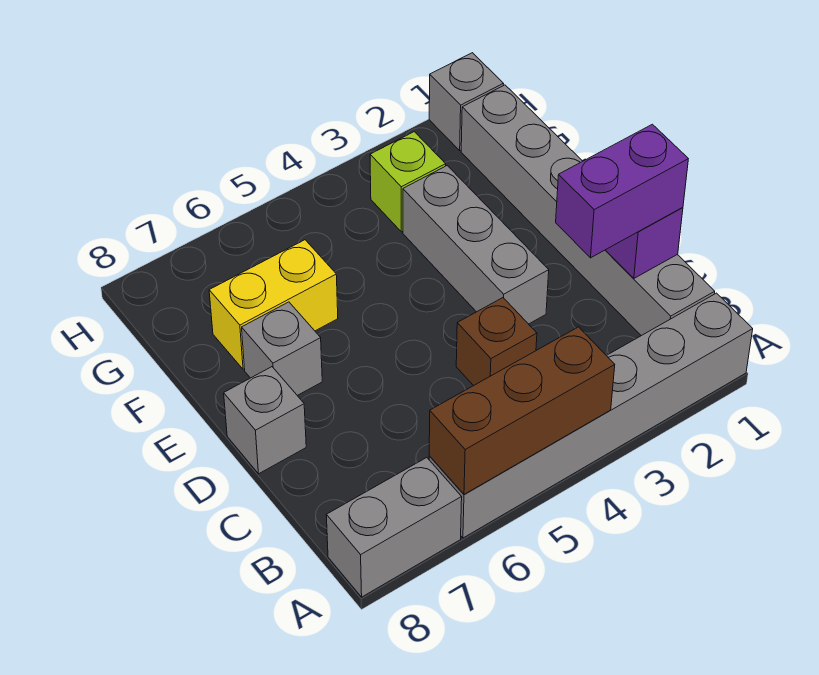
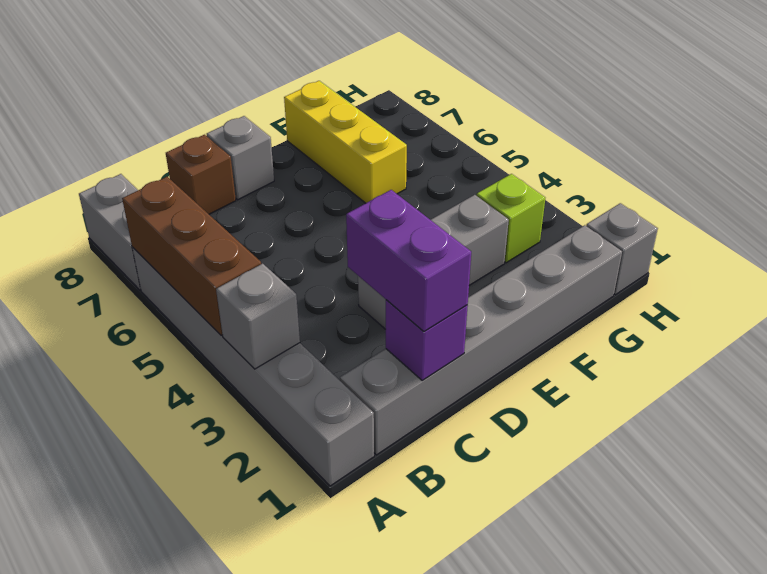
brown brick C4 level 1 -> brown brick C8 level 1
grey brick E7 level 1 -> grey brick A3 level 2
yellow brick F6:F7 level 1 -> yellow brick F6:F8 level 1

